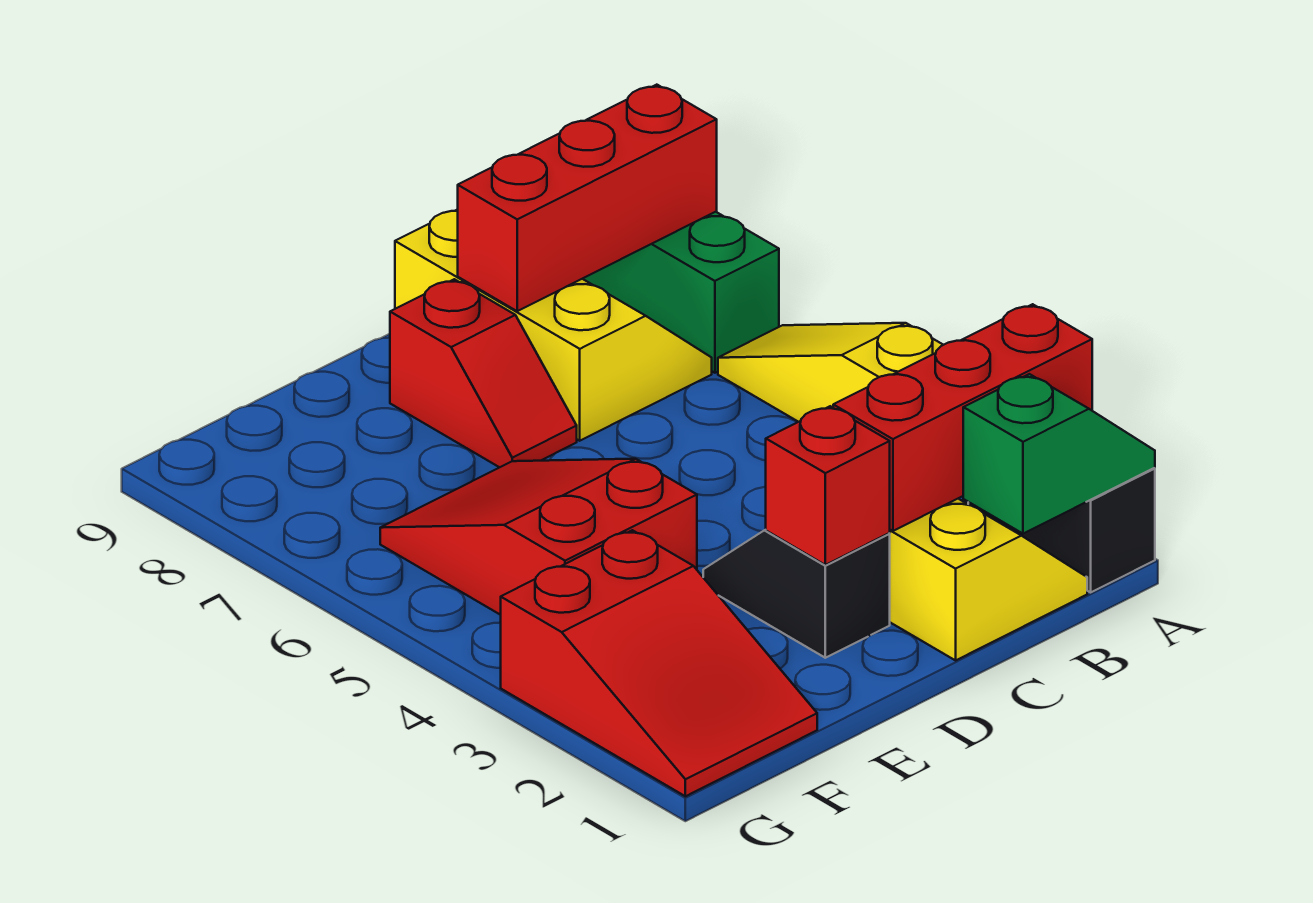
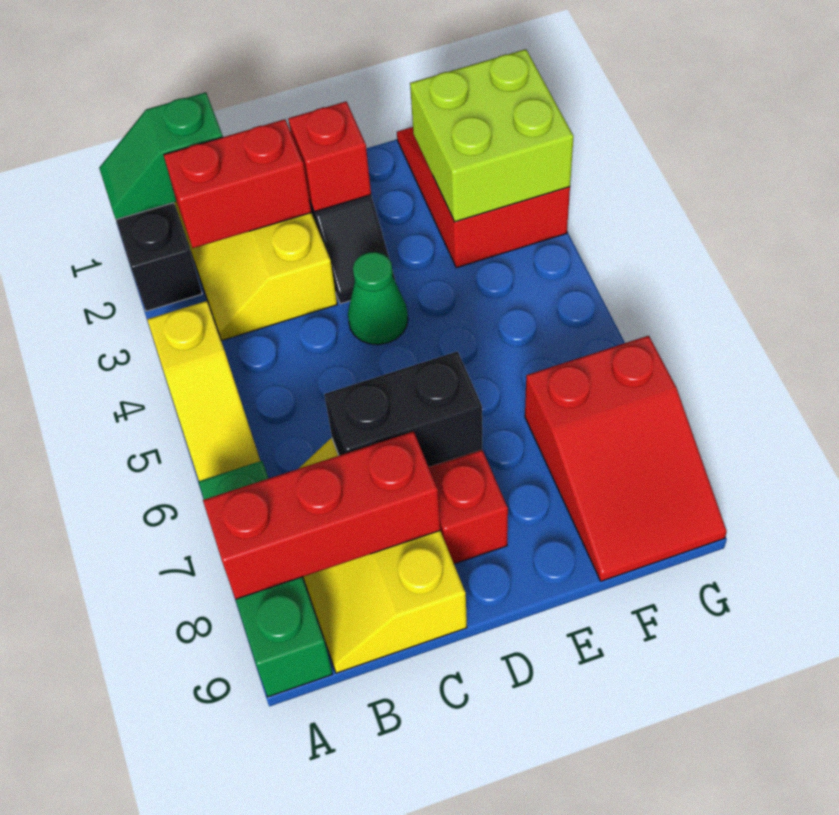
red brick A2:C2 level 2 -> red brick B2:C2 level 2
none -> black brick C7:D7 level 2
none -> green cone D4 level 1
red slope E4:F6 level 1 top 4 -> red slope F7:G9 level 1 top 7
none -> lime brick F2:G3 level 2

